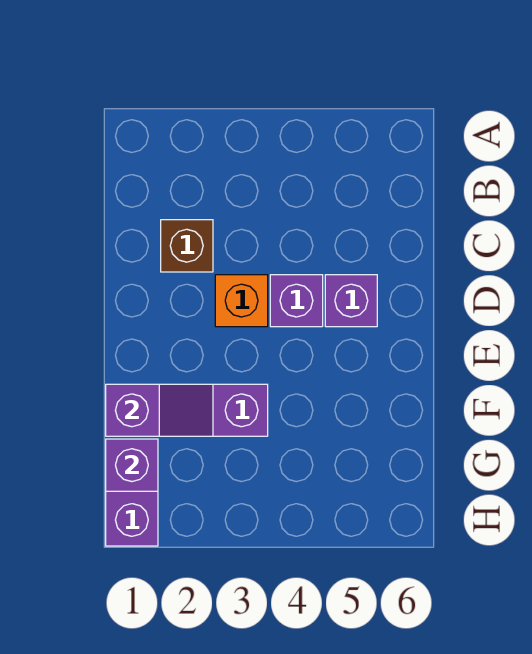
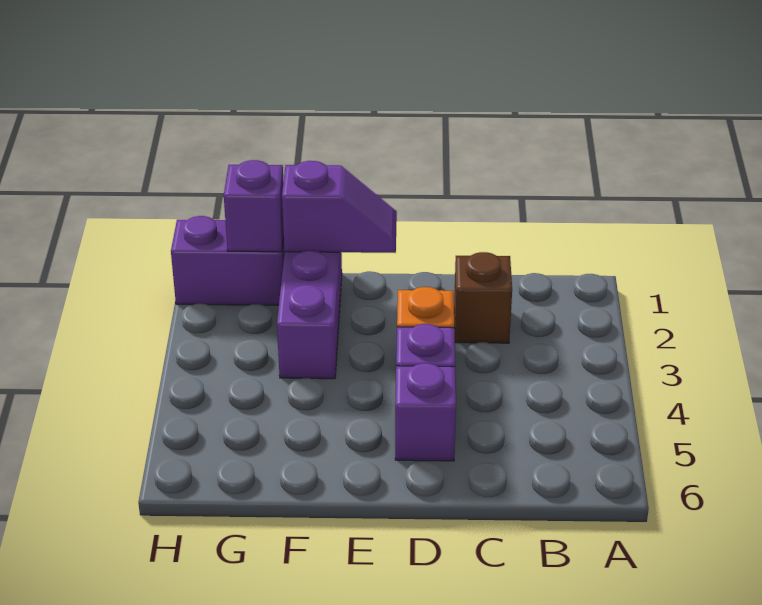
purple slope F1:F2 level 2 top 1 -> purple slope E1:F1 level 2 top F

